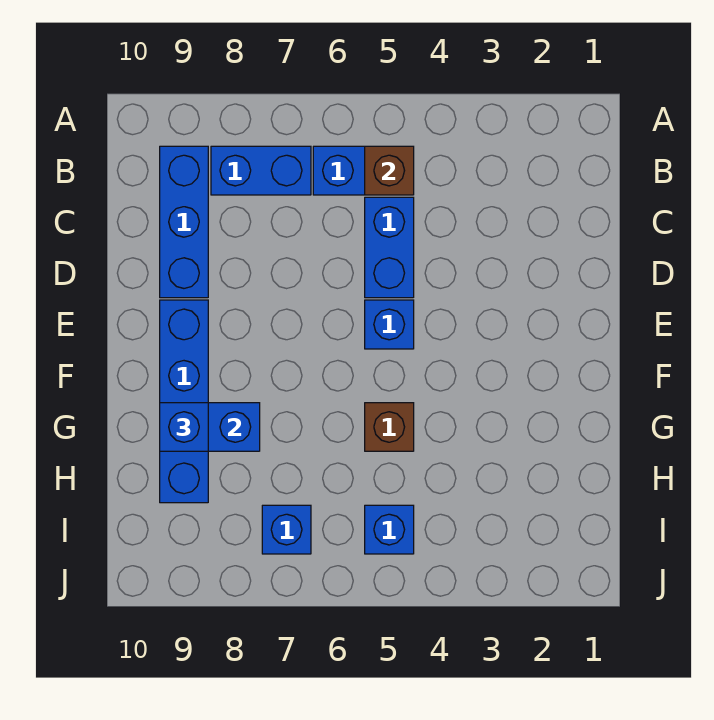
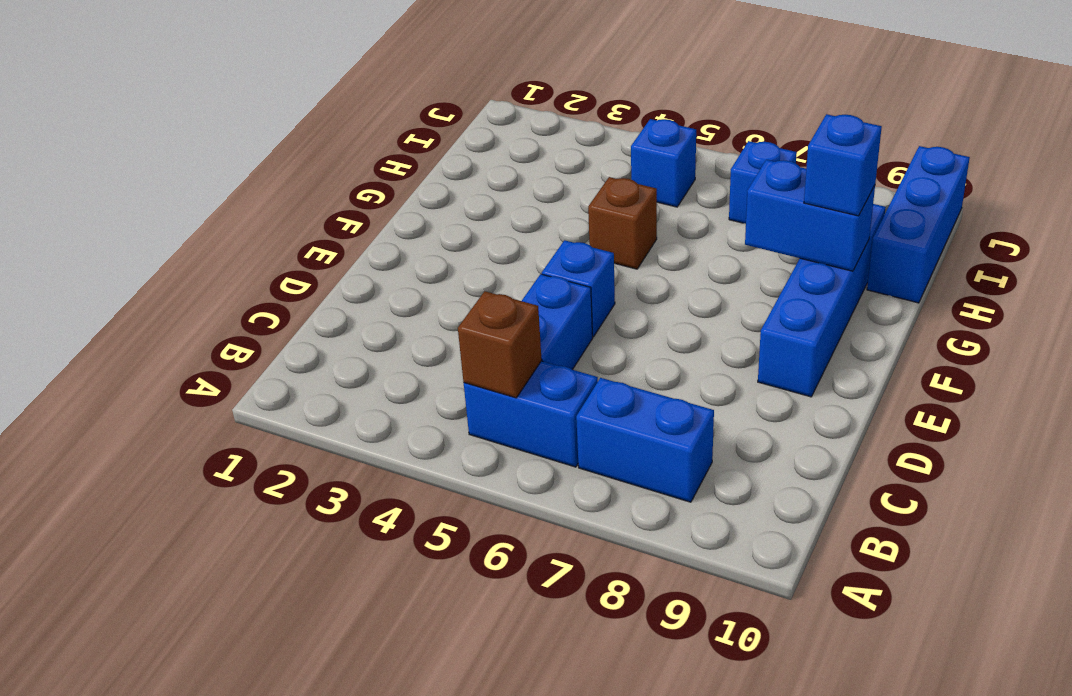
blue brick B9:D9 level 1 -> blue brick H10:J10 level 1

